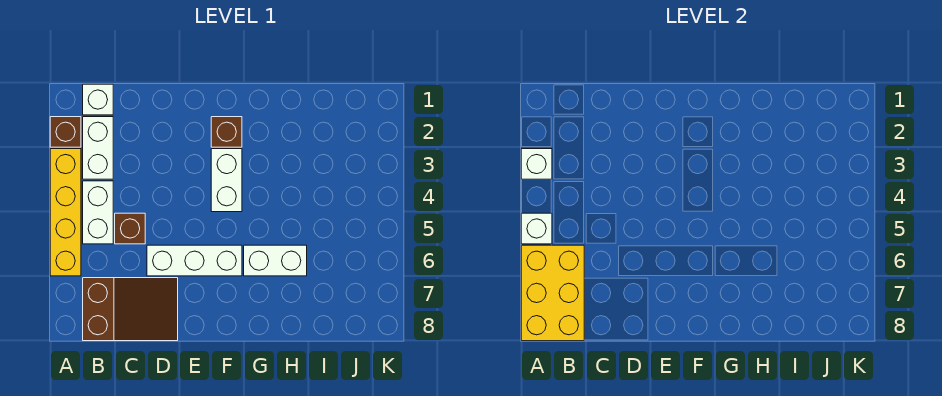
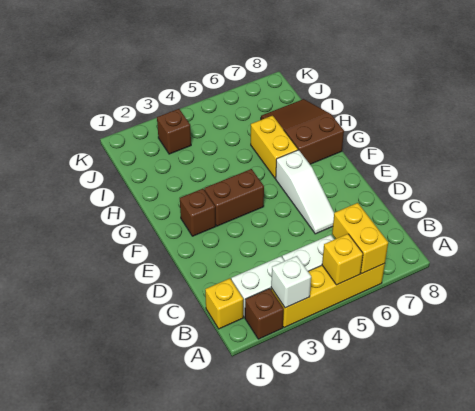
white brick A5 level 2 -> yellow brick A5 level 2
yellow brick A6:B8 level 2 -> yellow brick A6:B6 level 2
white brick B1 level 1 -> yellow brick B1 level 1
brown slope B7:D8 level 1 top B -> brown slope G7:I8 level 1 top G
brown brick C5 level 1 -> brown brick J3 level 1
white brick D6:F6 level 1 -> white slope D6:F6 level 1 top F
white brick F3:F4 level 1 -> brown brick F3:F4 level 1
white brick G6:H6 level 1 -> yellow brick G6:H6 level 1

